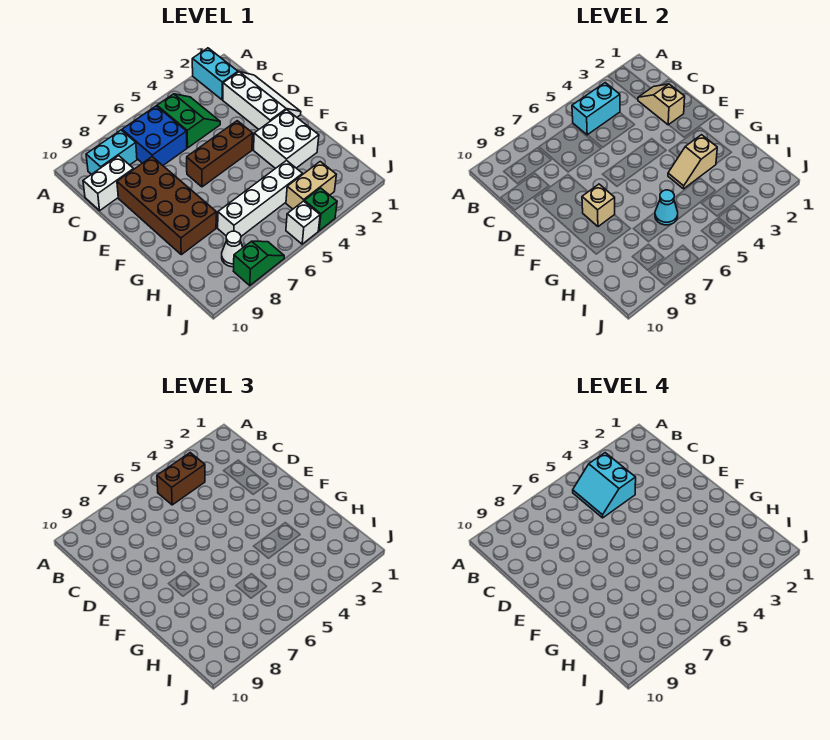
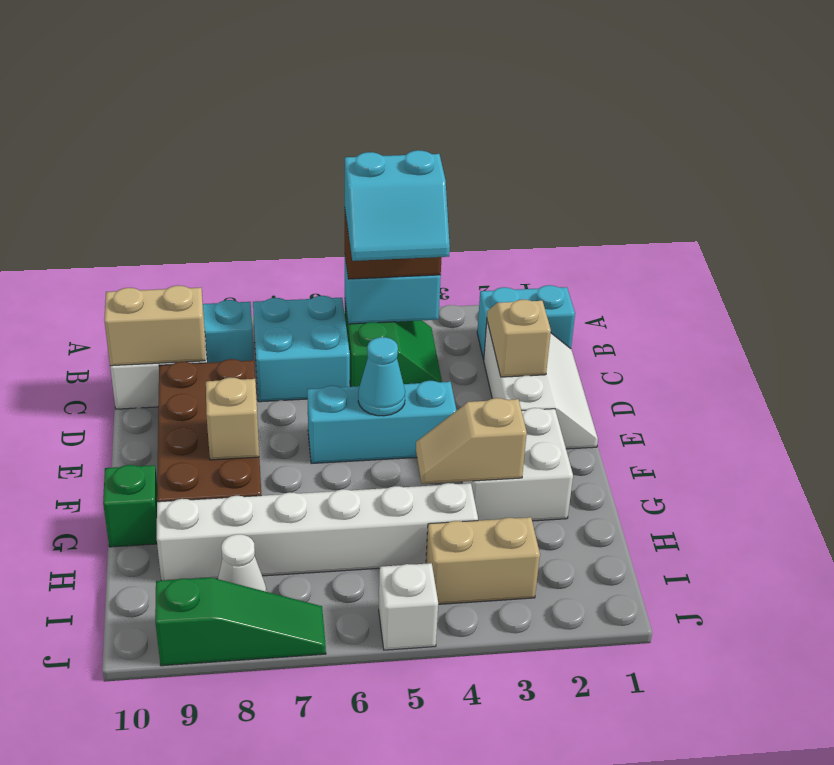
cyan brick A2:B2 level 1 -> cyan brick B1:B2 level 1
cyan slope B4:C5 level 4 top 4 -> cyan slope B4:C5 level 4 top B
blue brick B6:C7 level 1 -> cyan brick B6:C7 level 1
none -> tan brick C9:C10 level 2
brown brick E4:E6 level 1 -> cyan brick E4:E6 level 1
white brick H4:H7 level 1 -> white brick H4:H9 level 1
cyan cone H6 level 2 -> cyan cone E5 level 2
green brick J4 level 1 -> green brick G10 level 1
green slope J7:J8 level 1 top 8 -> green slope J7:J9 level 1 top 9

